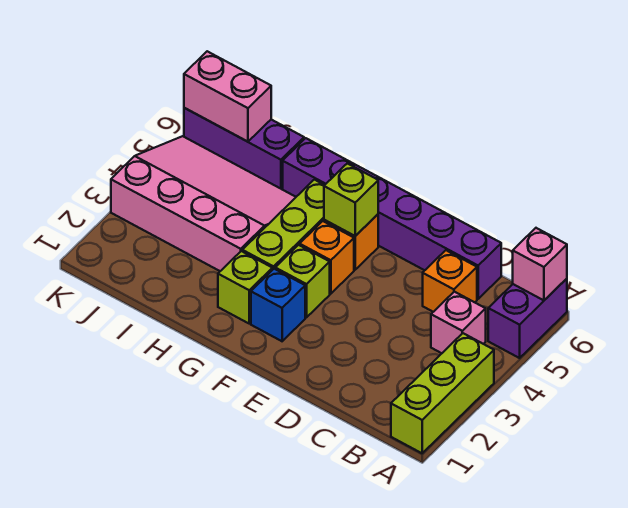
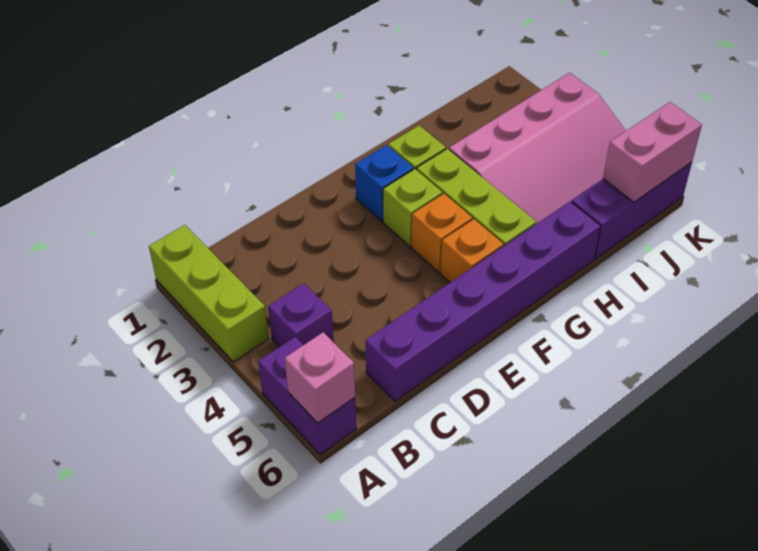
pink brick B4 level 1 -> purple brick B4 level 1
orange brick C5 level 1 -> none
lime brick F5 level 2 -> none

